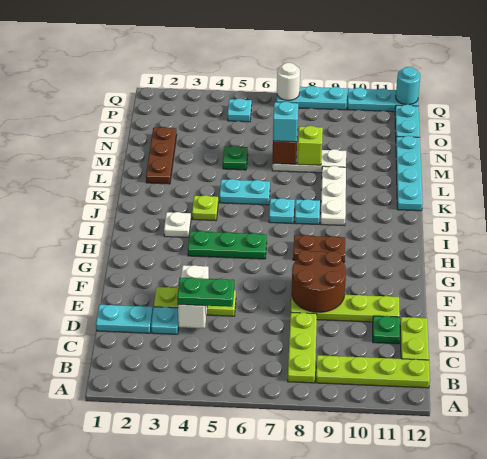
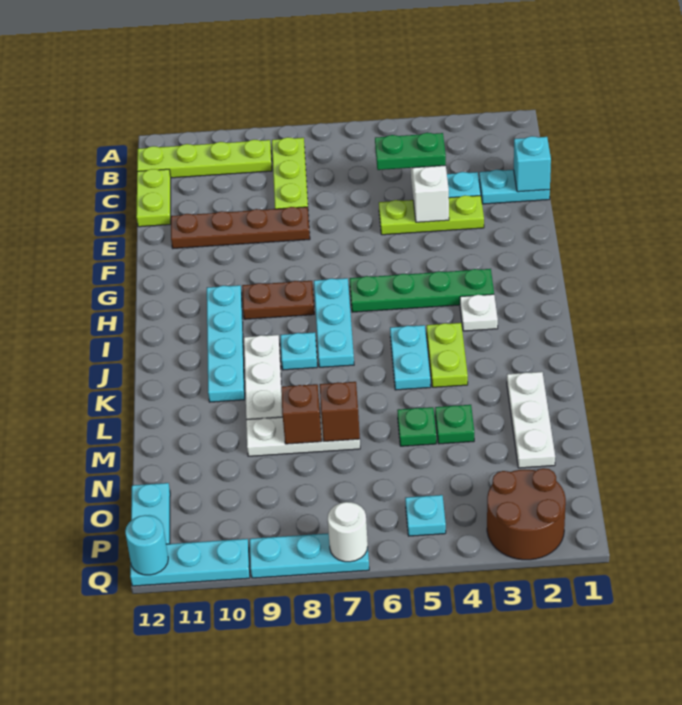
green plate D11 level 1 -> green plate M4 level 1
lime plate E8:E11 level 1 -> brown plate E8:E11 level 1
brown round brick E8:F9 level 2 -> brown round brick P2:Q3 level 1
green plate H4:H6 level 1 -> green plate H3:H6 level 1
lime plate J4 level 1 -> lime plate J4:K4 level 1
cyan plate J7 level 1 -> cyan plate H7:J7 level 1
cyan plate K5:K6 level 1 -> cyan plate J5:K5 level 1
cyan plate K12:N12 level 1 -> cyan plate H10:K10 level 1
brown plate L2:N2 level 1 -> white plate L2:N2 level 1
cyan brick M7 level 3 -> cyan brick D1 level 2
lime brick M8 level 2 -> brown brick M8 level 2

